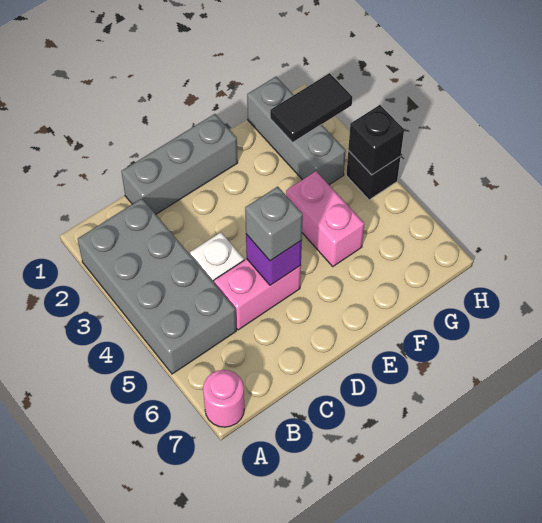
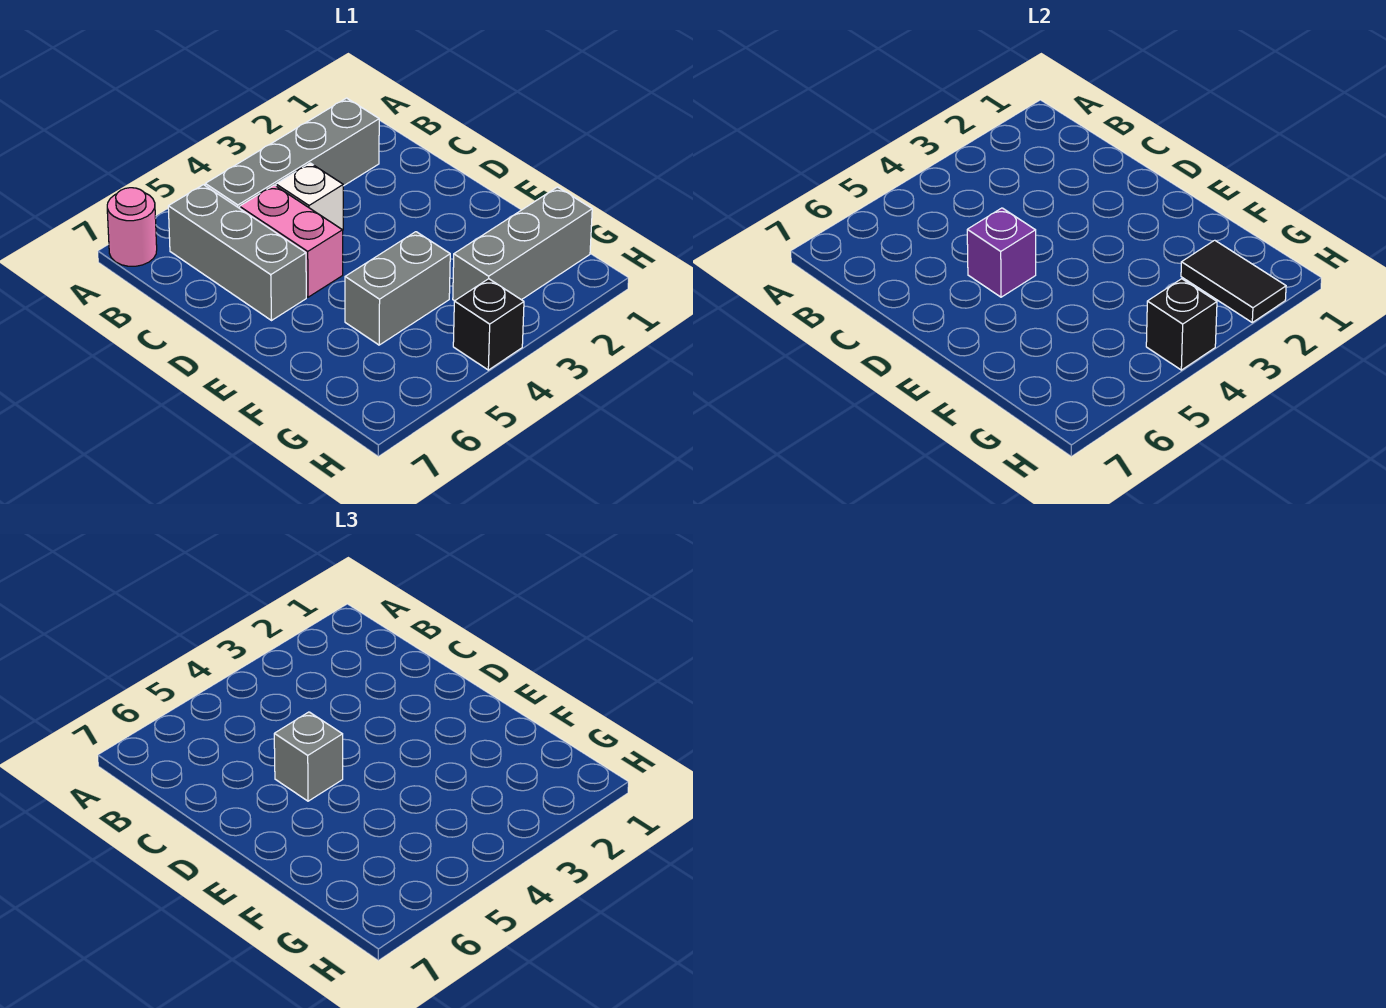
grey brick A2:B5 level 1 -> grey brick B2:B5 level 1
grey brick C1:E1 level 1 -> grey brick B6:D6 level 1
pink brick F4:F5 level 1 -> grey brick F4:F5 level 1

